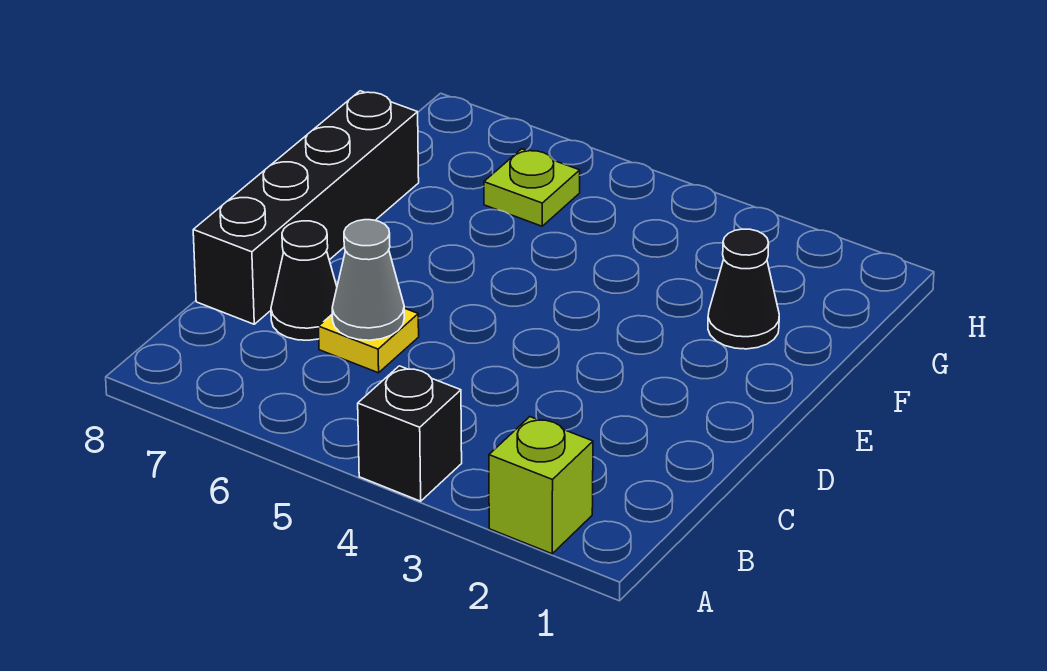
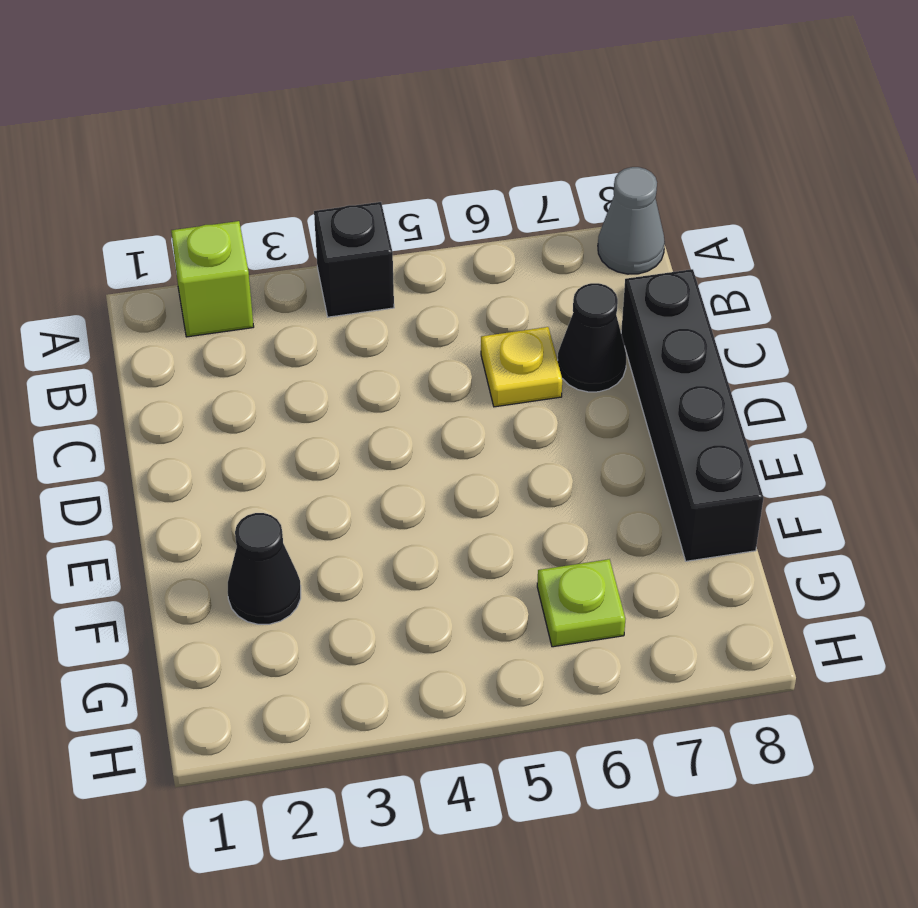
grey cone C6 level 2 -> grey cone A8 level 1

